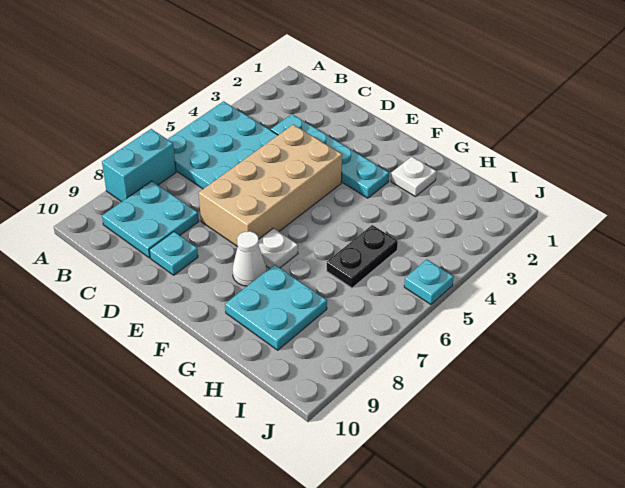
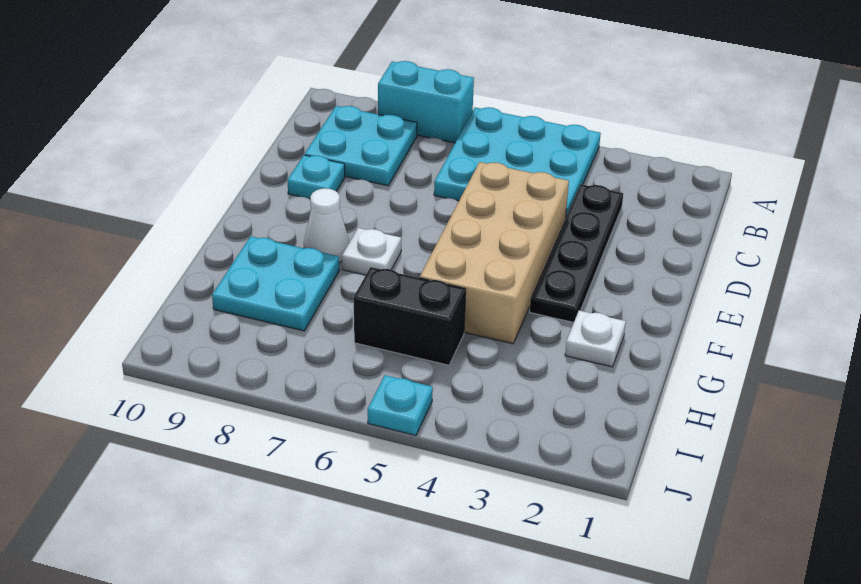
cyan plate C3:F3 level 1 -> black plate C3:F3 level 1
tan brick D4:E7 level 1 -> tan brick D4:G5 level 1
black plate H5:H6 level 1 -> black brick H5:H6 level 1

